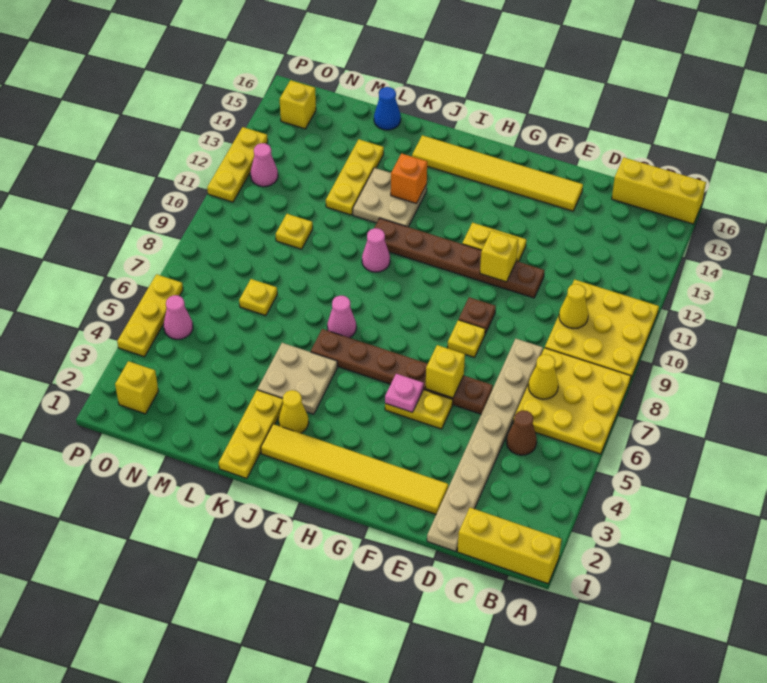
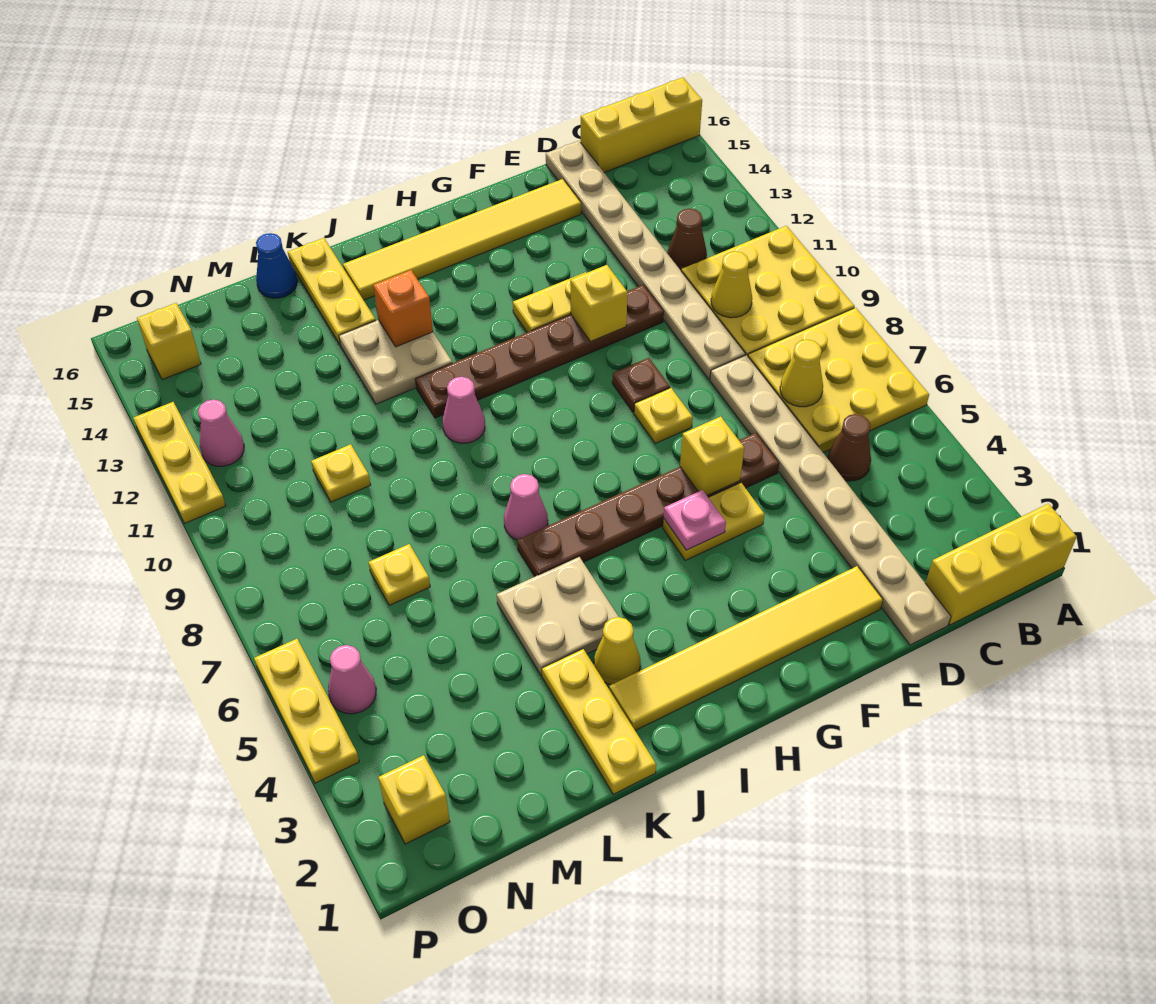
none -> brown cone C12 level 1
none -> tan plate D9:D16 level 1
yellow plate L12:L14 level 1 -> yellow plate K14:K16 level 1

